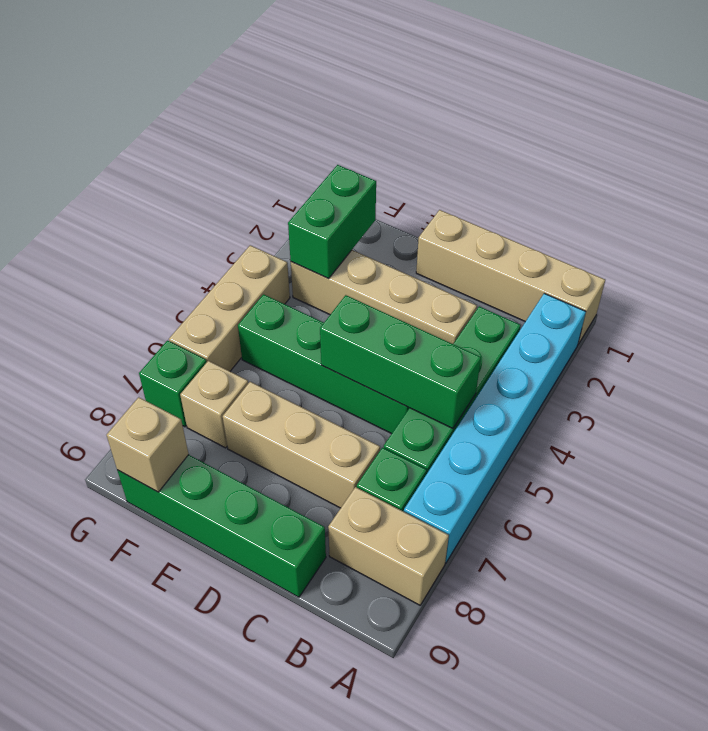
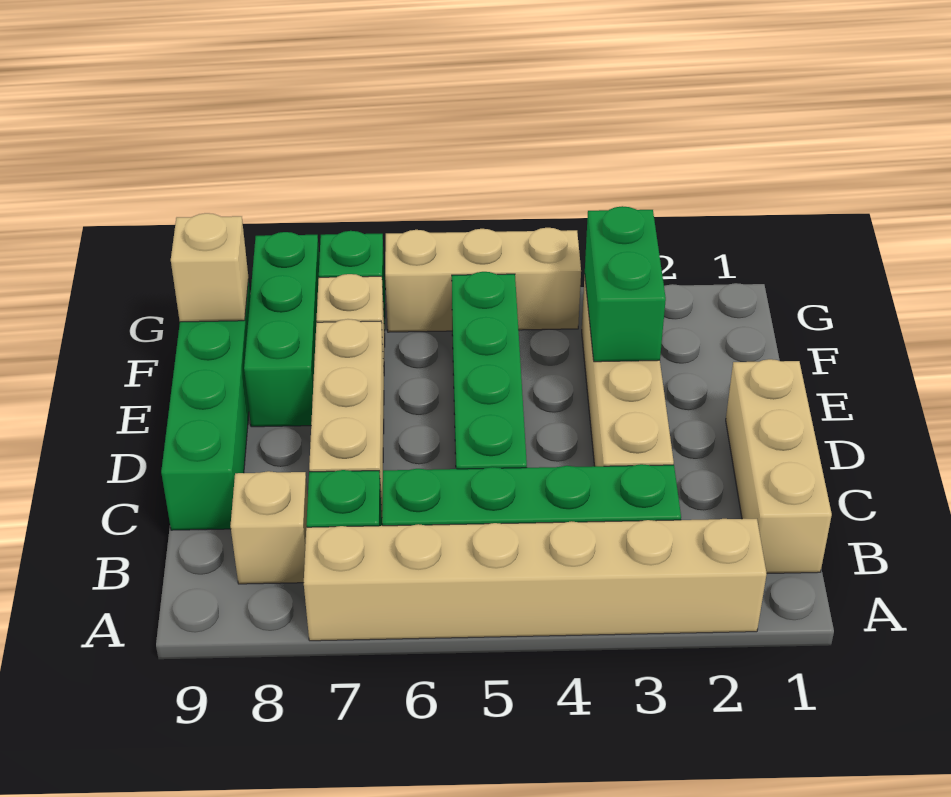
tan brick A1:D1 level 1 -> tan brick B1:D1 level 1
cyan brick A2:A7 level 1 -> tan brick A2:A7 level 1
tan brick A8:B8 level 1 -> tan brick B8 level 1
green brick B5:D5 level 2 -> green brick E8:G8 level 1
green brick F2:F3 level 2 -> green brick E3:F3 level 2

